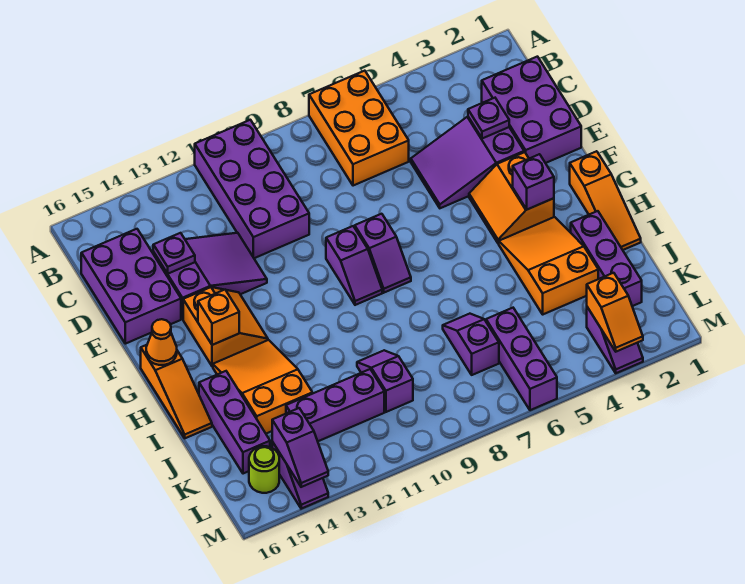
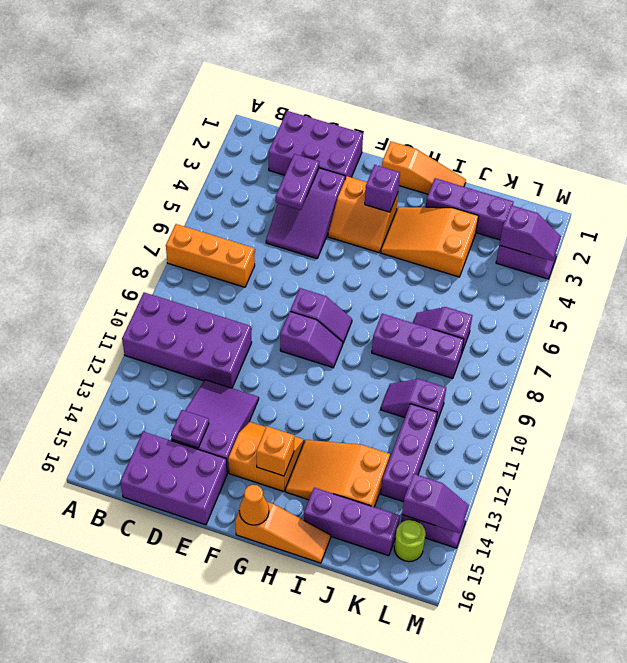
orange brick A6:C7 level 1 -> orange brick A7:C7 level 1
purple plate D3 level 2 -> purple plate D3:D4 level 2
purple brick K6:M6 level 1 -> purple brick I8:K8 level 1
orange slope L3:M3 level 2 top L -> purple slope L3:M3 level 2 top L

